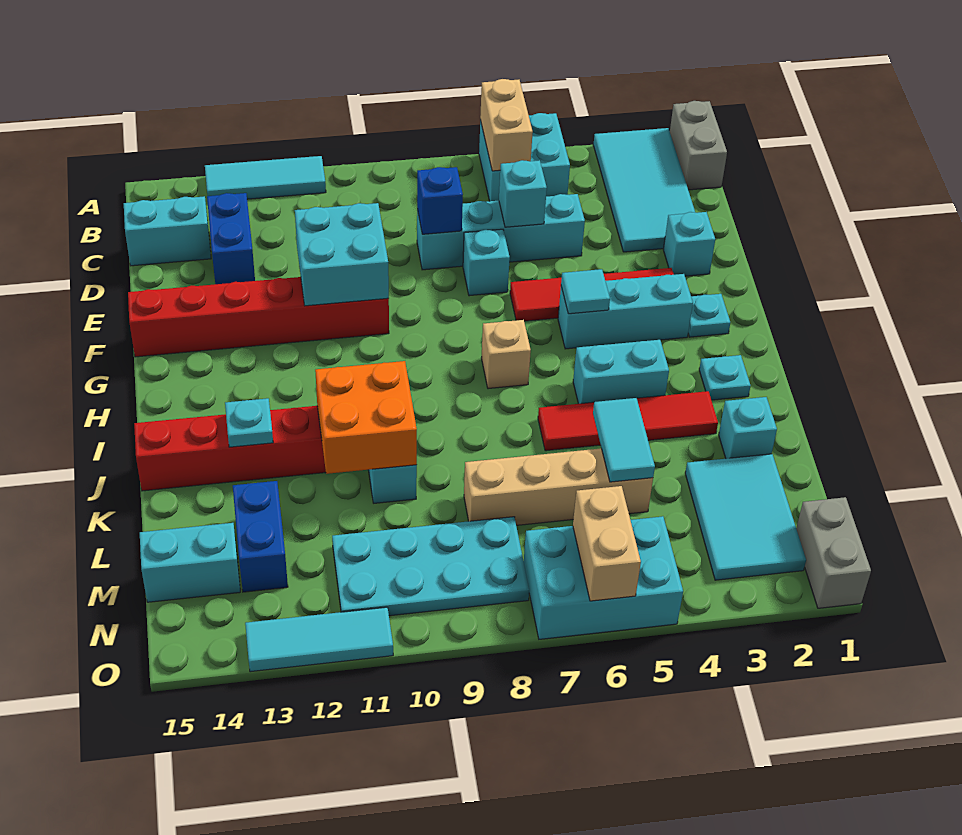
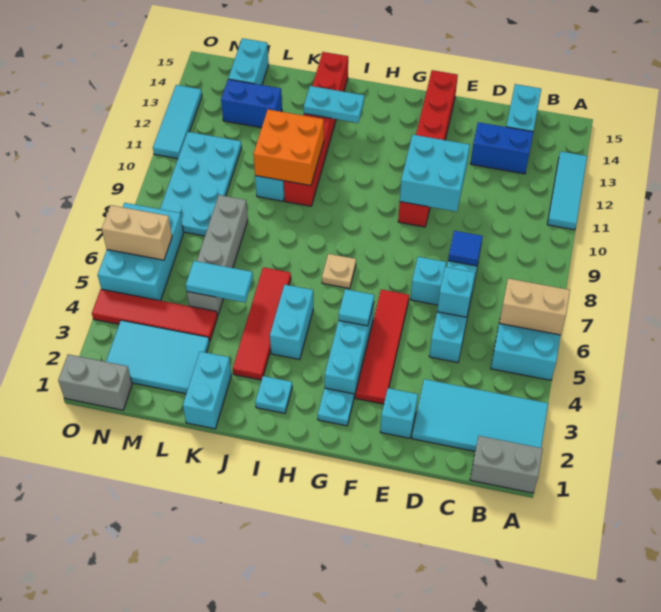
blue brick D8 level 2 -> blue tile D8 level 2
tan brick H7 level 1 -> tan plate H7 level 1
cyan plate J13 level 2 -> cyan plate I13:J13 level 2
cyan brick K2 level 1 -> cyan brick K1:K2 level 1
none -> red tile L4:O4 level 1
tan brick L5:L8 level 1 -> grey brick L5:L8 level 1

